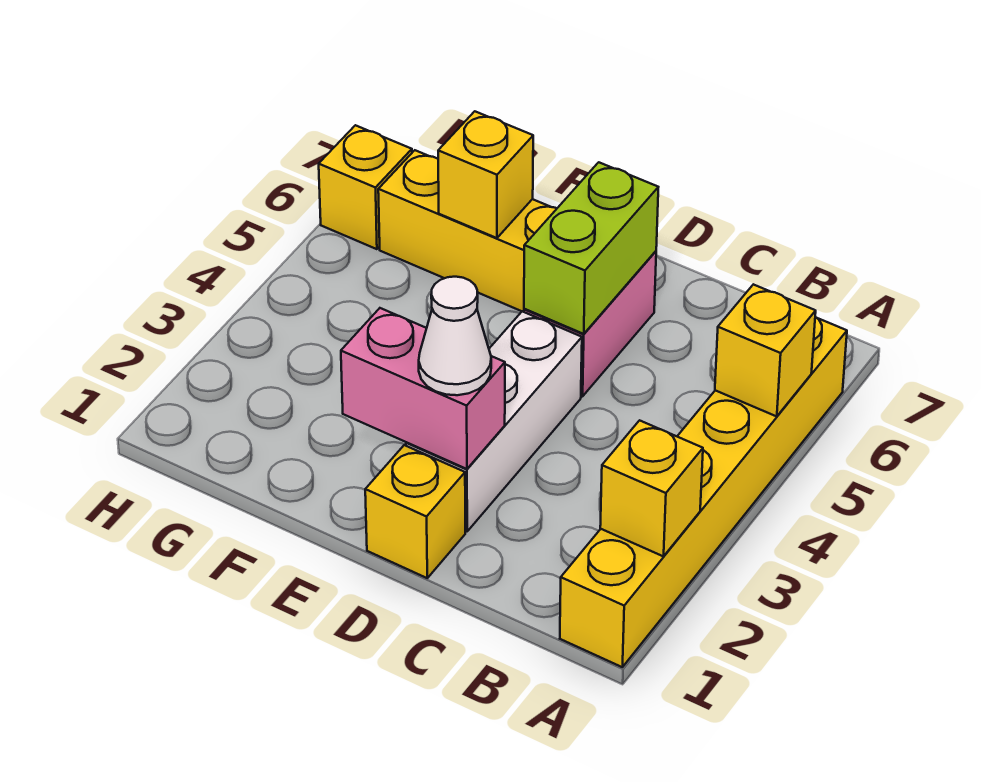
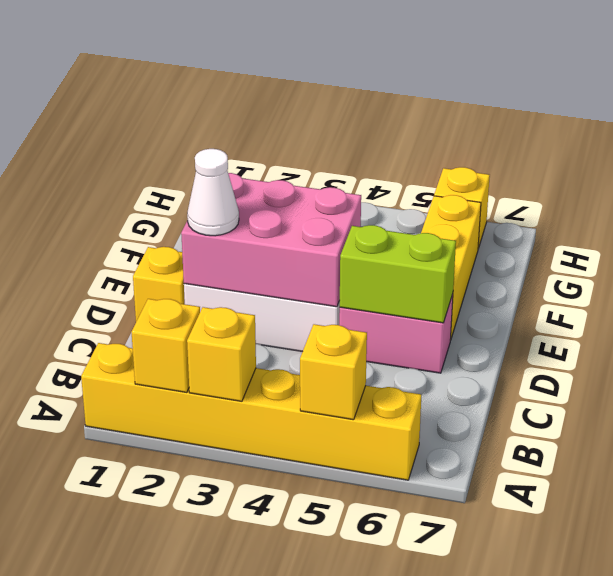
pink brick D2:E2 level 2 -> pink brick D2:E4 level 2
yellow brick F6 level 2 -> yellow brick A3 level 2

